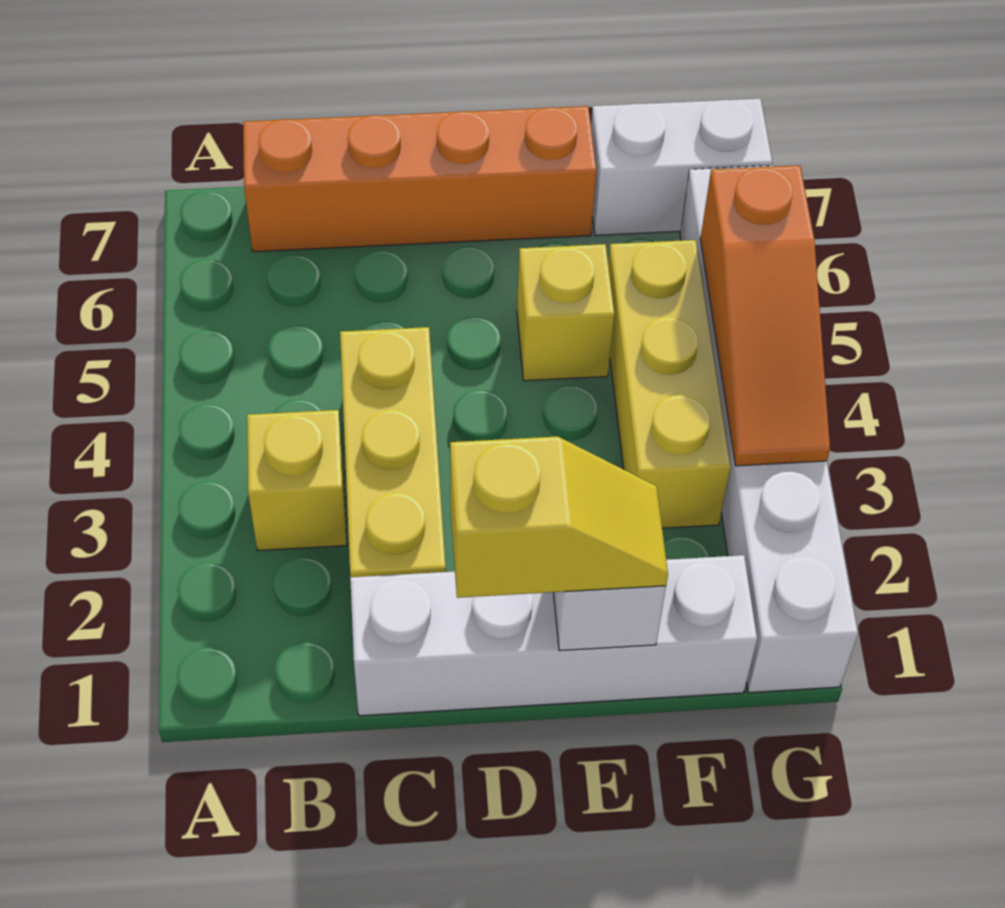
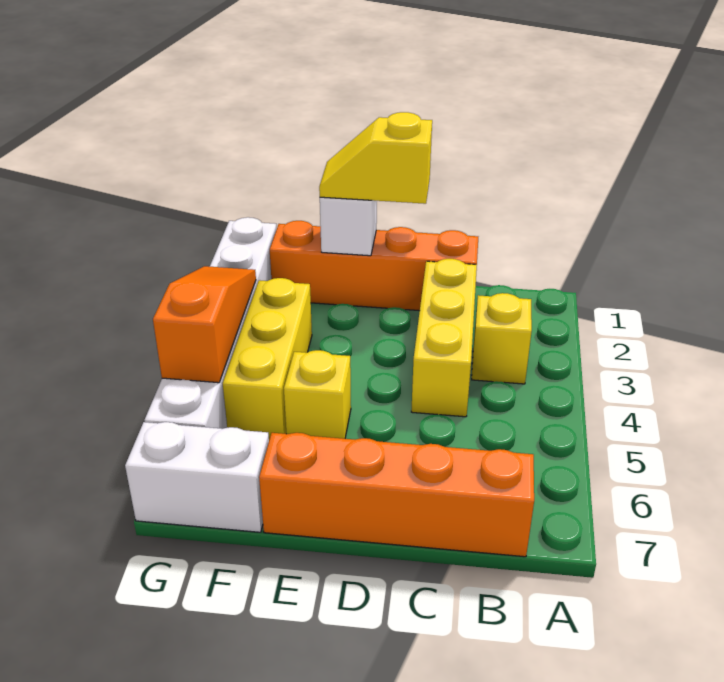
white brick C1:F1 level 1 -> orange brick C1:F1 level 1

